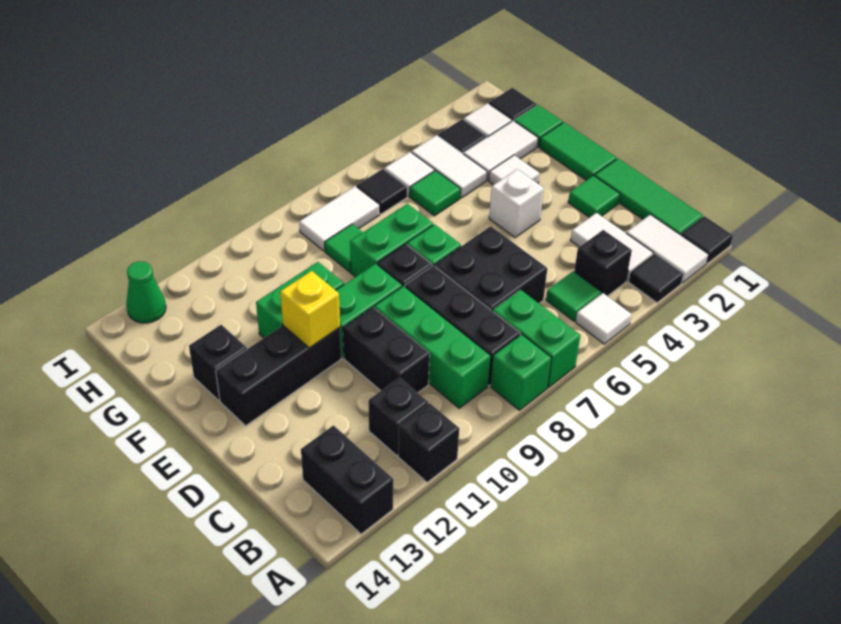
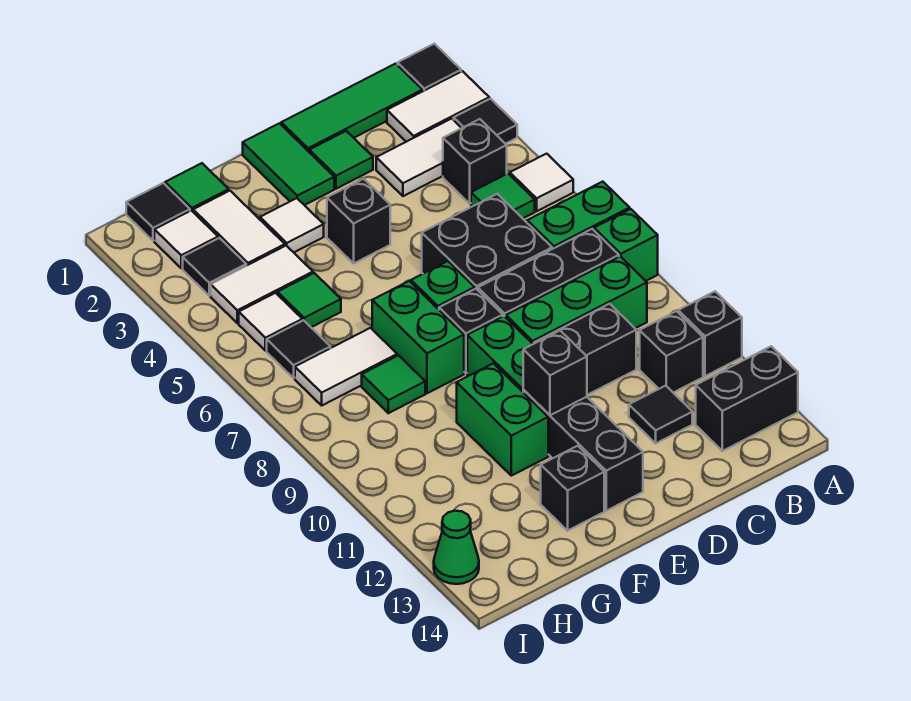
none -> black tile C12 level 1
green tile E1:F1 level 1 -> green tile E1:E2 level 1
white brick E4 level 1 -> black brick E4 level 1
yellow brick E11 level 2 -> black brick E11 level 2
white tile H7:H8 level 1 -> white tile G7:H7 level 1

